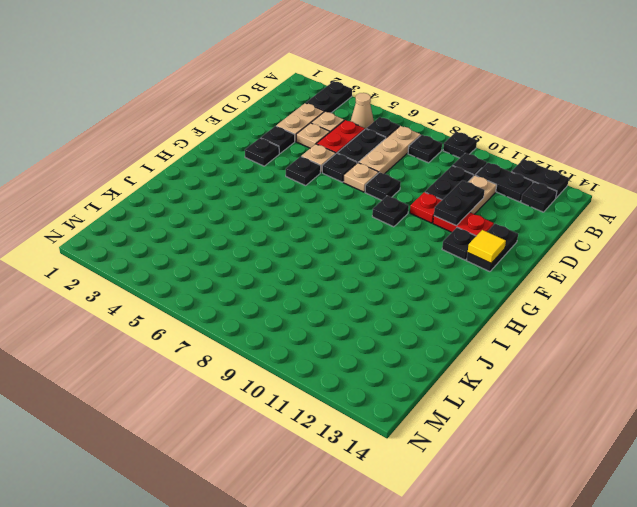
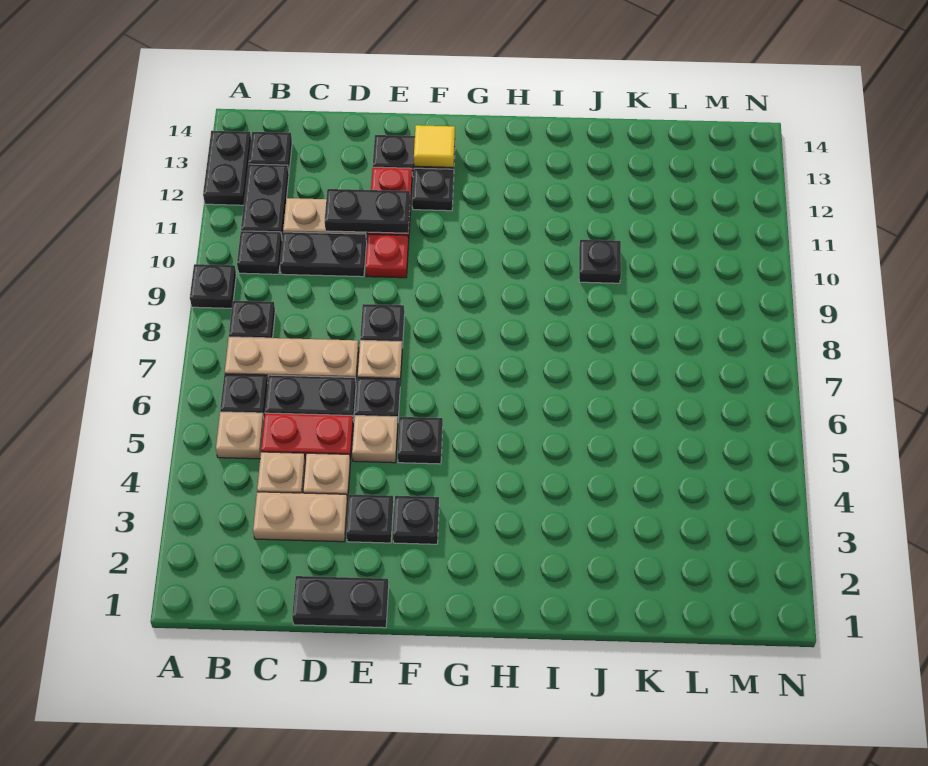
black plate A3:B3 level 1 -> black plate D1:E1 level 1
tan cone B5 level 1 -> tan plate B5 level 1
black plate F9 level 1 -> black plate J10 level 1

